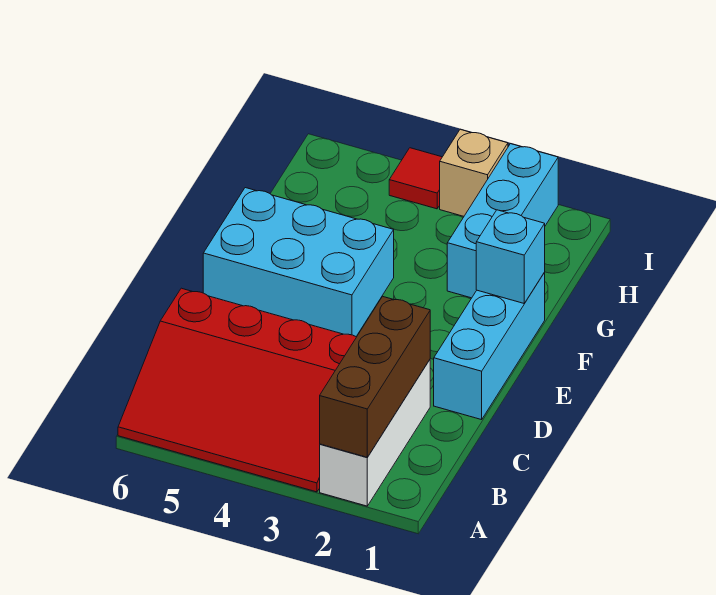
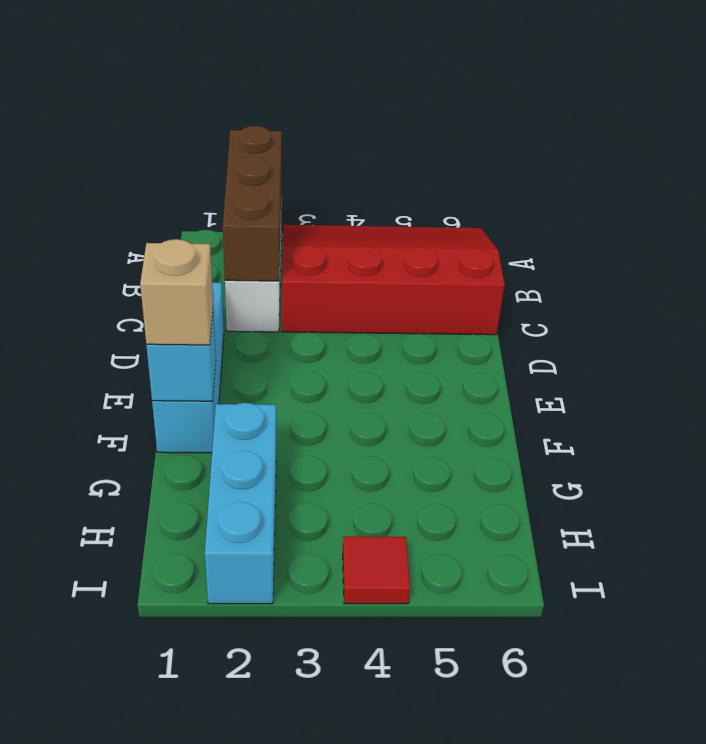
cyan brick E4:F6 level 1 -> none
tan brick I3 level 1 -> tan brick F1 level 3

